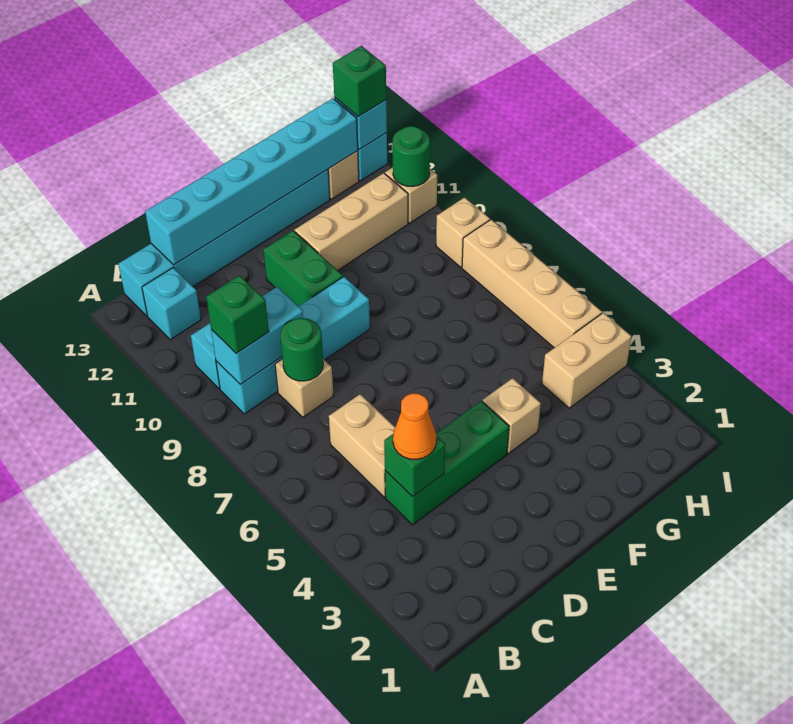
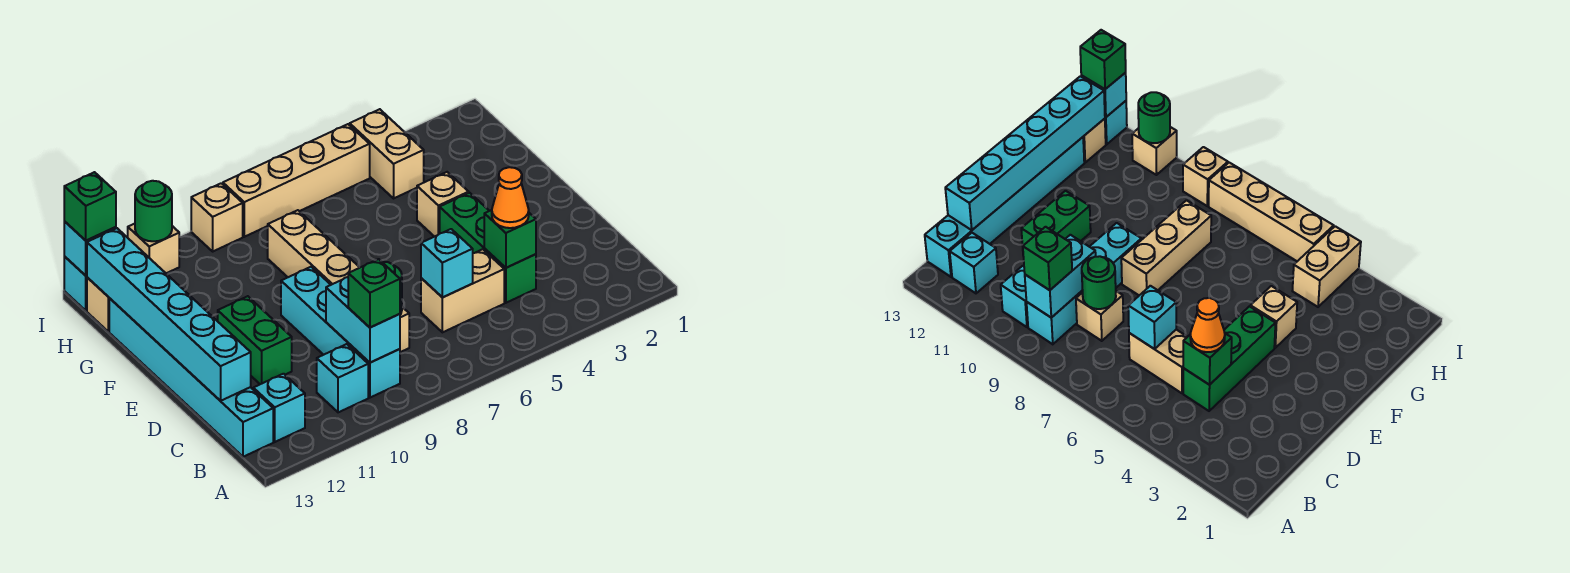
none -> cyan brick C6 level 2
green brick E10:E11 level 1 -> green brick D11:E11 level 1
tan brick F11:H11 level 1 -> tan brick E8:G8 level 1

